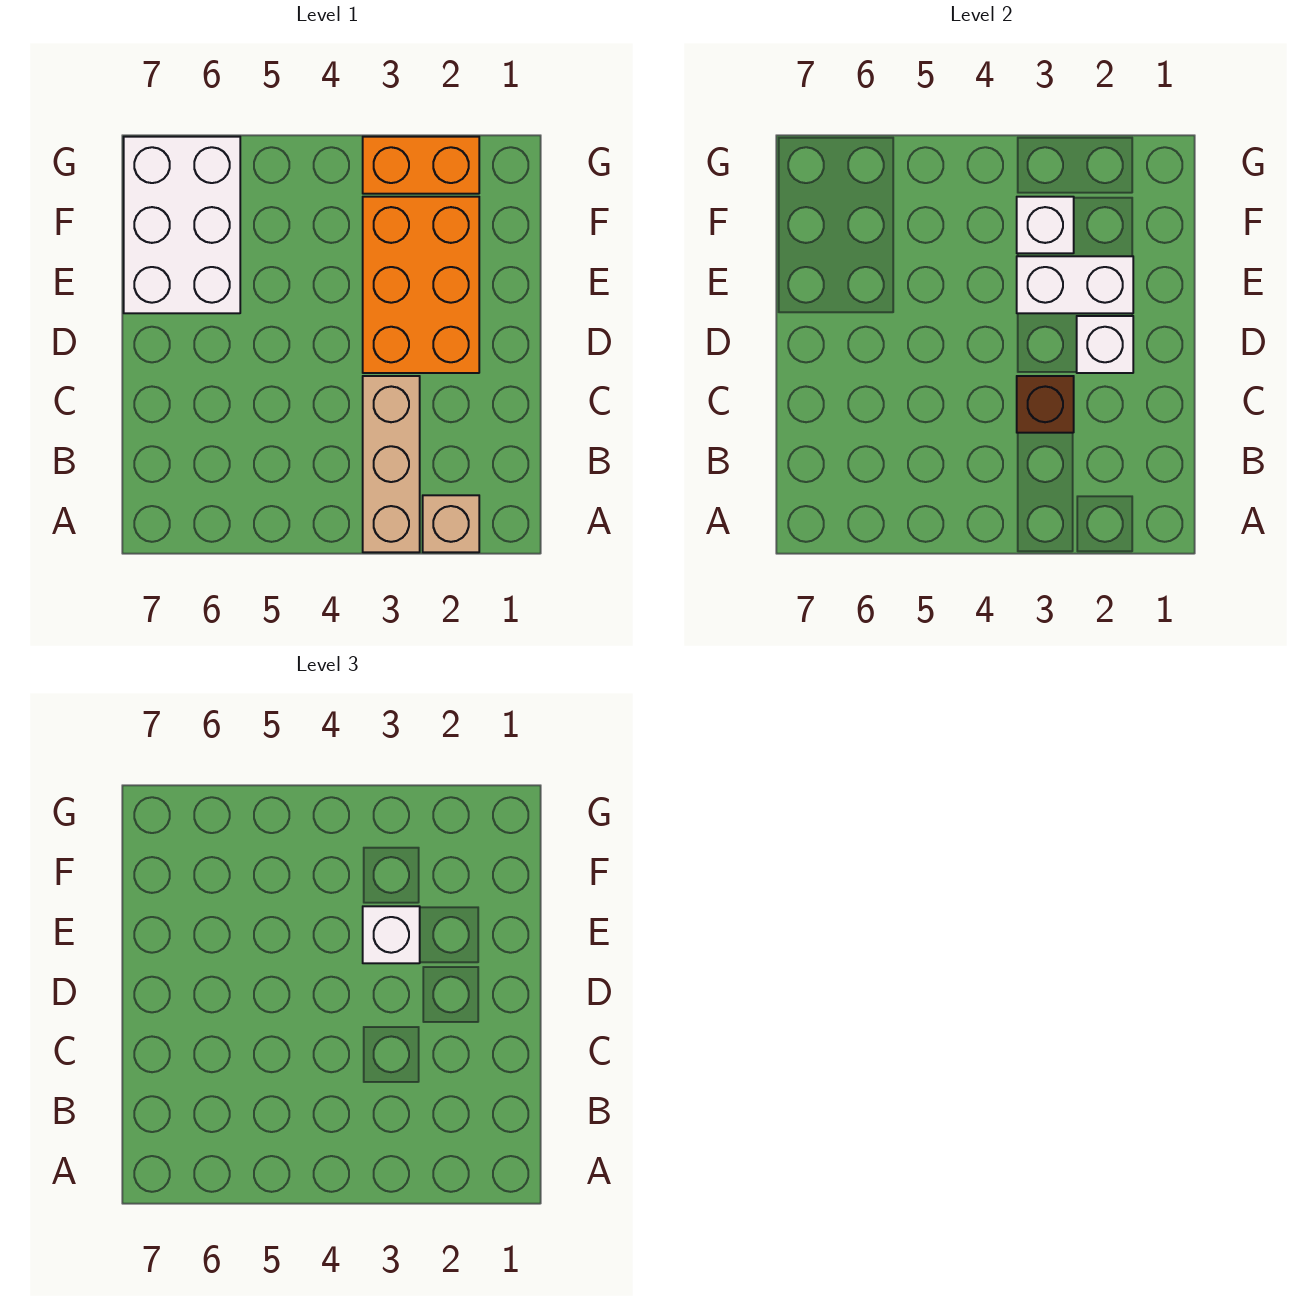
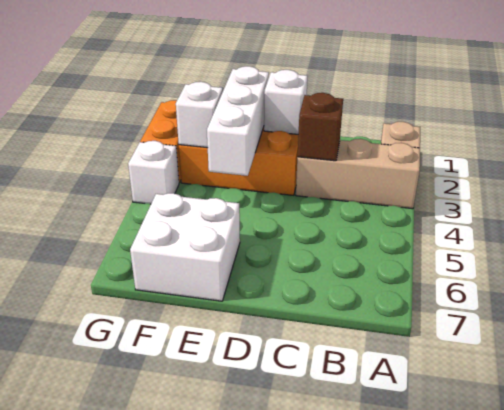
white brick E2:E3 level 2 -> white brick E2:E4 level 2
white brick E3 level 3 -> white brick G4 level 1
white brick E6:G7 level 1 -> white brick E6:F7 level 1

